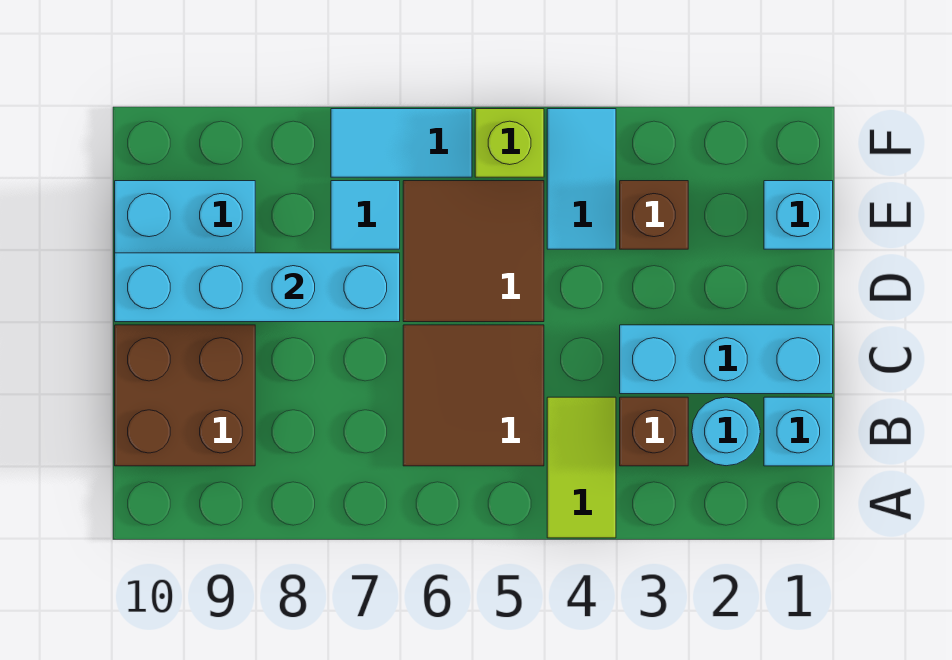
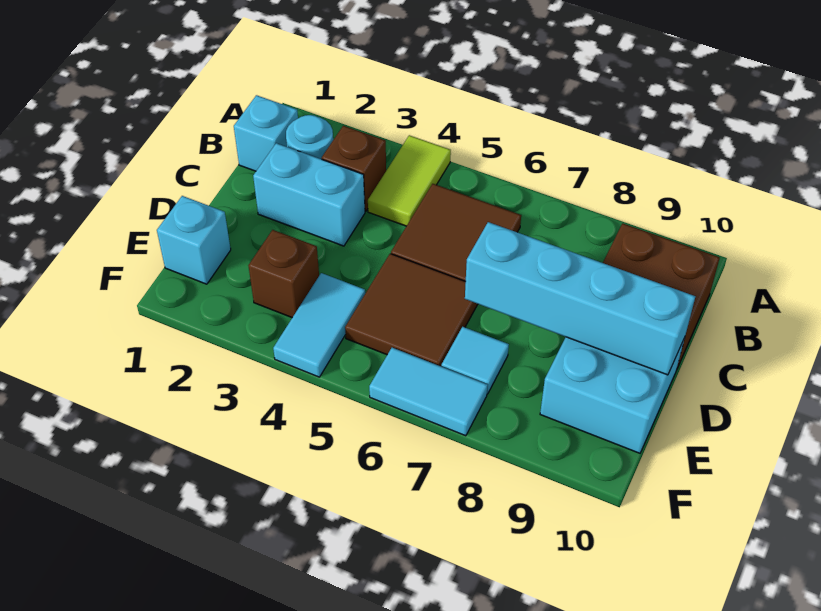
cyan brick C1:C3 level 1 -> cyan brick C2:C3 level 1
lime brick F5 level 1 -> none

